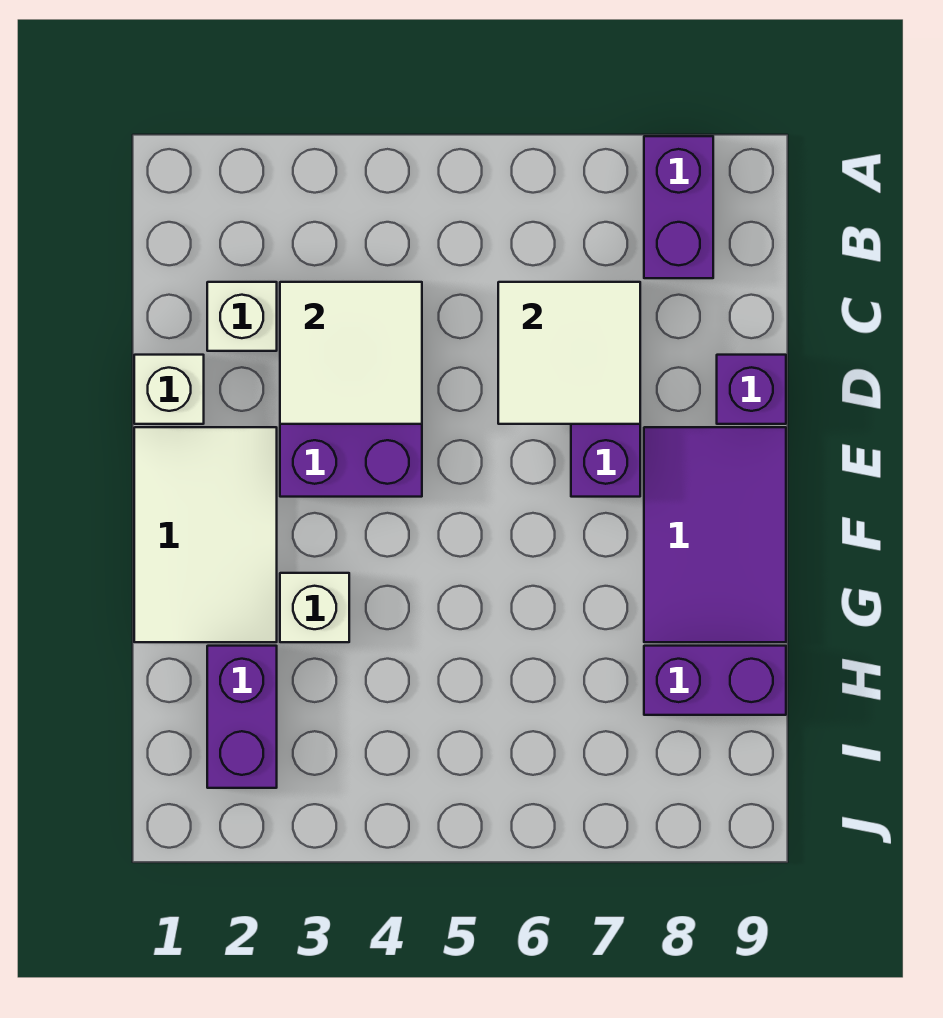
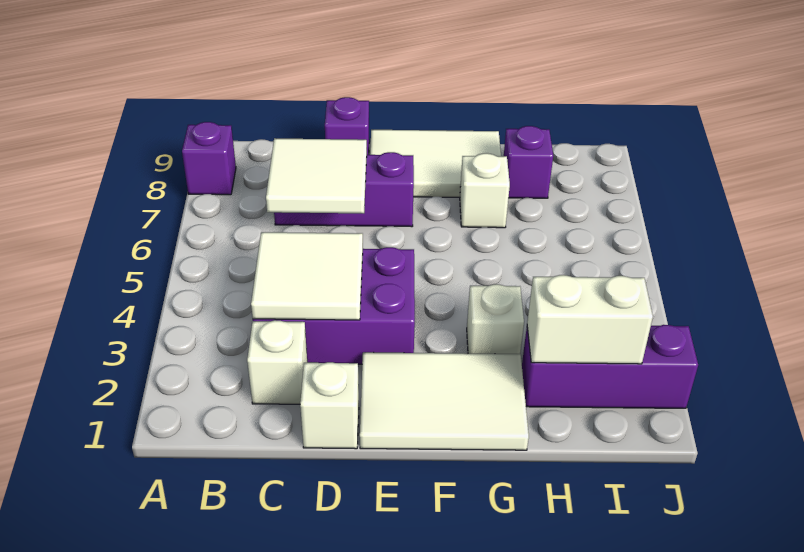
purple brick A8:B8 level 1 -> purple brick A8 level 1
purple tile E8:G9 level 1 -> white tile E8:G9 level 1
none -> white brick G7 level 1
purple brick H2:I2 level 1 -> purple brick H2:J2 level 1
none -> white brick H2:I2 level 2
purple brick H8:H9 level 1 -> purple brick H8 level 1

